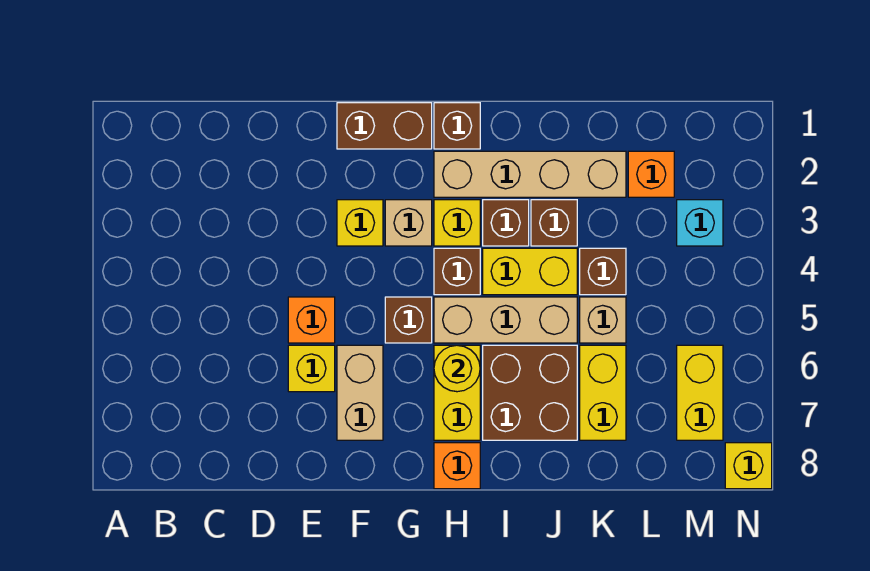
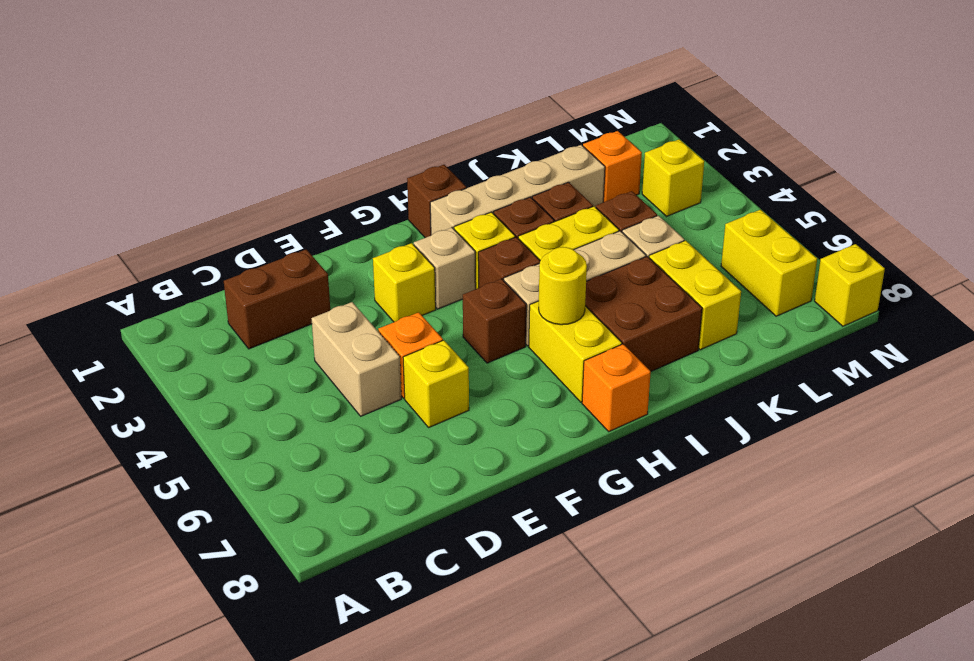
brown brick F1:G1 level 1 -> brown brick C2:D2 level 1
tan brick F6:F7 level 1 -> tan brick D4:D5 level 1
cyan brick M3 level 1 -> yellow brick M3 level 1

